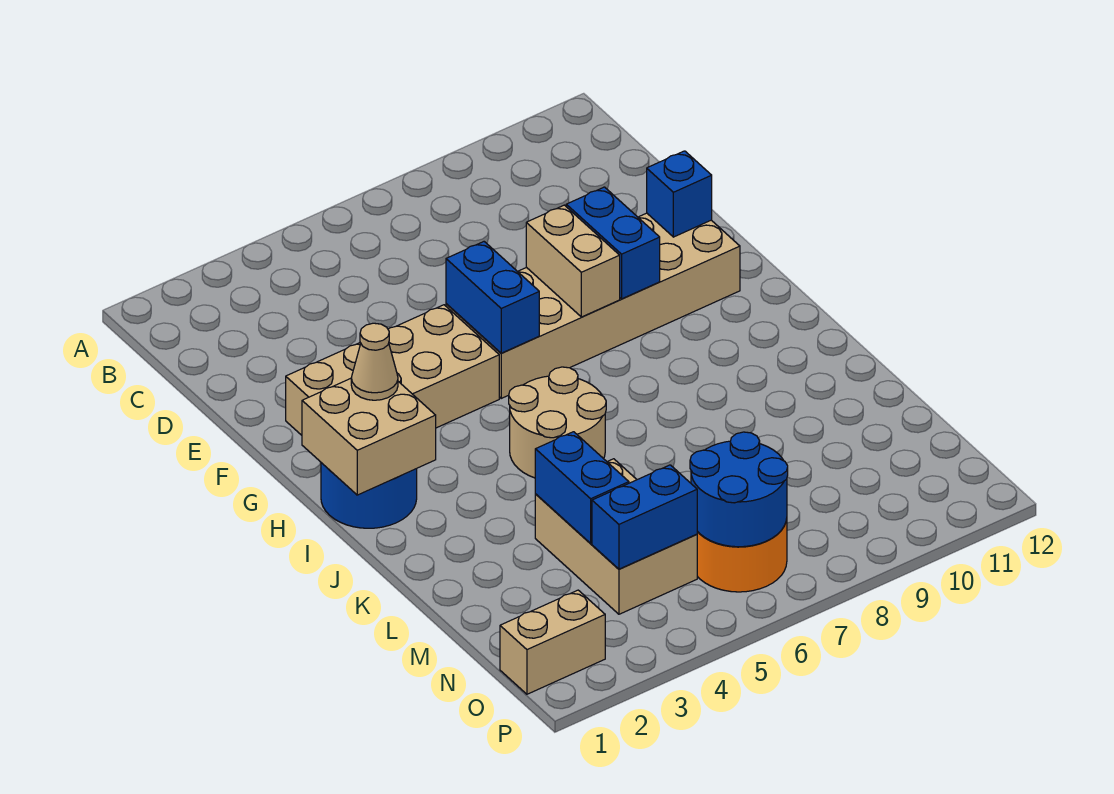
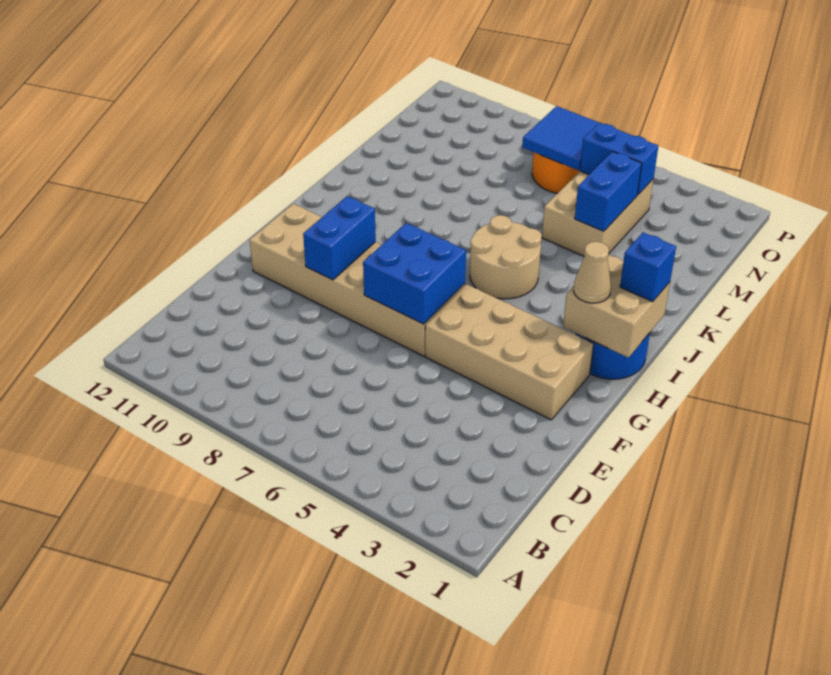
blue brick F6:G6 level 2 -> blue brick F6:G7 level 2
tan brick F8:G8 level 2 -> none
blue brick F11 level 2 -> blue brick I1 level 3
blue round brick N6:O7 level 2 -> blue tile N6:O7 level 2
tan brick O1:O2 level 1 -> none

